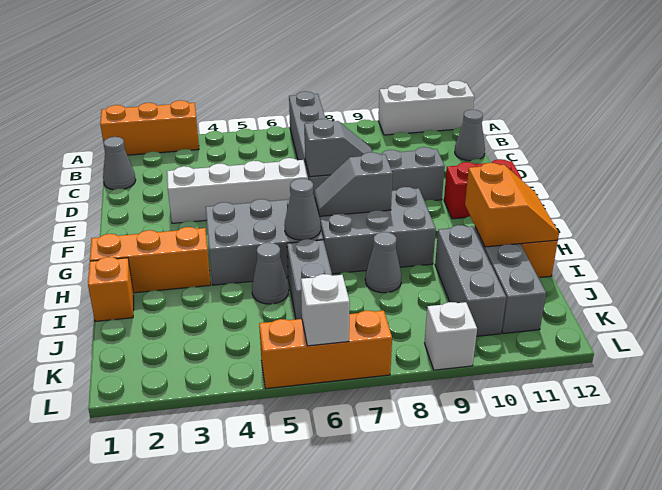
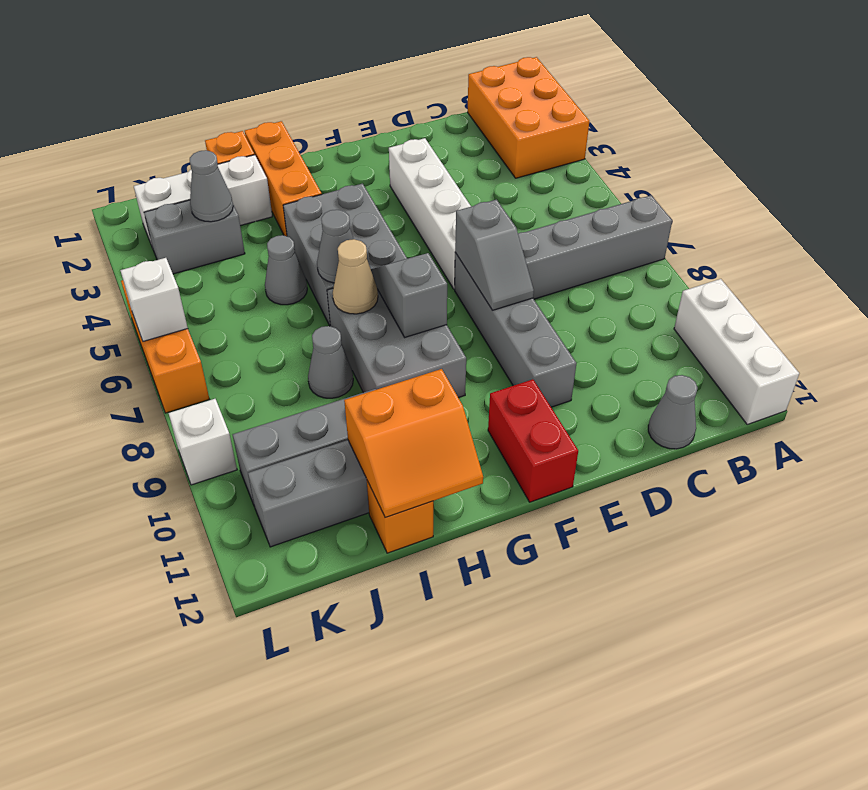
orange brick A1:A3 level 1 -> orange brick A1:B3 level 1
grey cone C1 level 1 -> grey cone J3 level 2
none -> tan cone H7 level 2
none -> white brick I2:K2 level 1
grey brick I6:J6 level 1 -> grey brick J3:K3 level 1

